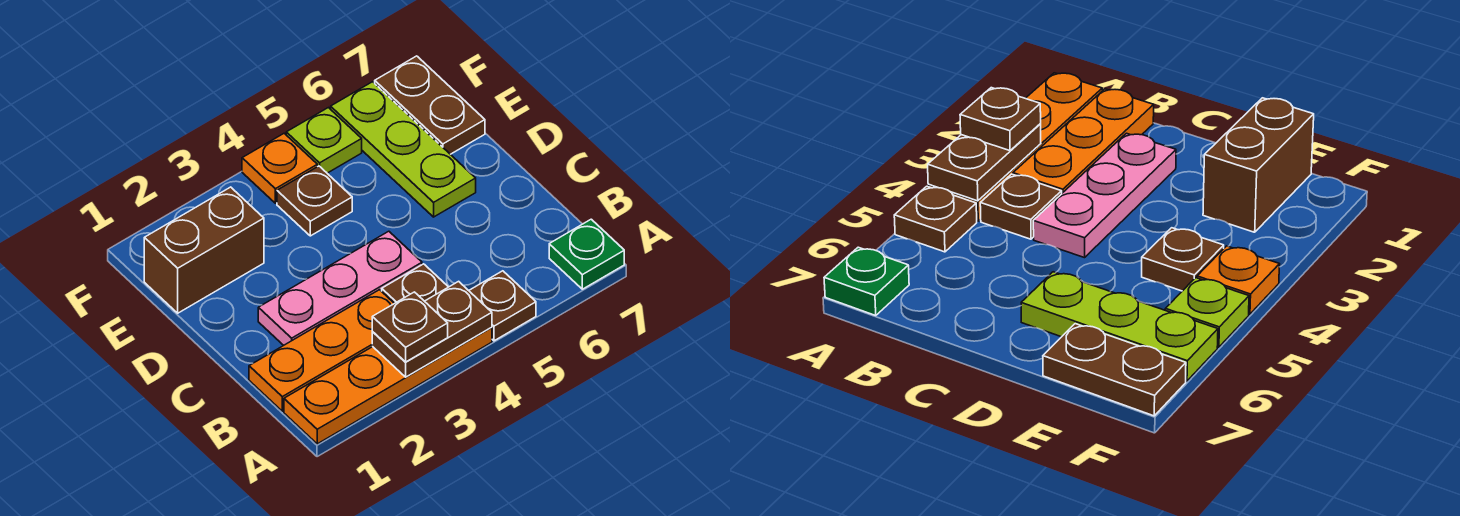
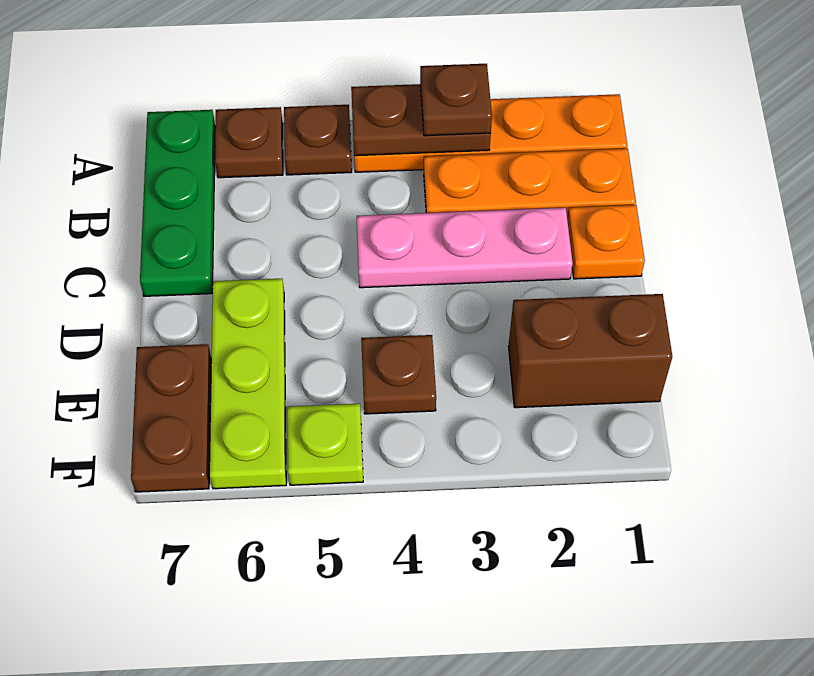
green plate A7 level 1 -> green plate A7:C7 level 1
brown plate B4 level 1 -> brown plate A6 level 1
orange plate F4 level 1 -> orange plate C1 level 1

